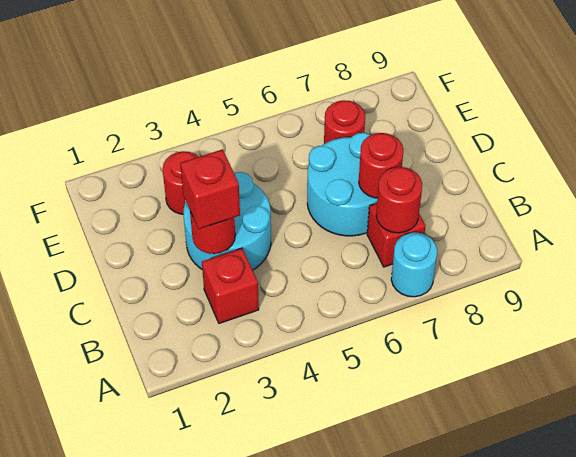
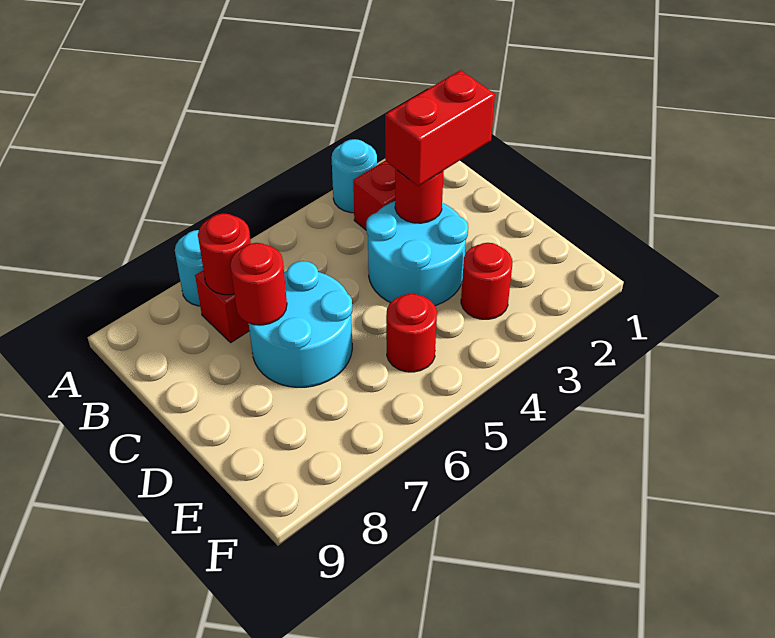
none -> cyan round brick A3 level 1
red brick C3 level 3 -> red brick C2:C3 level 3
red round brick E7 level 1 -> red round brick E5 level 1

